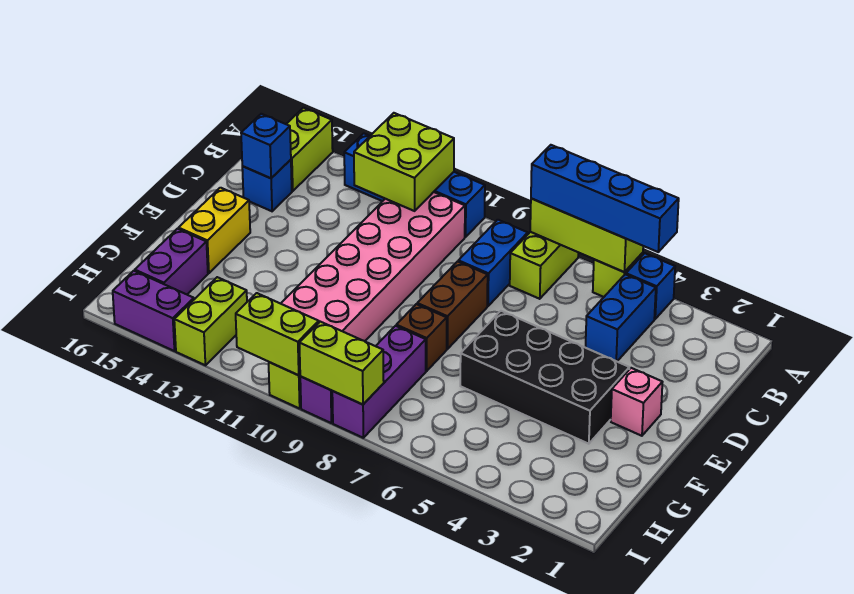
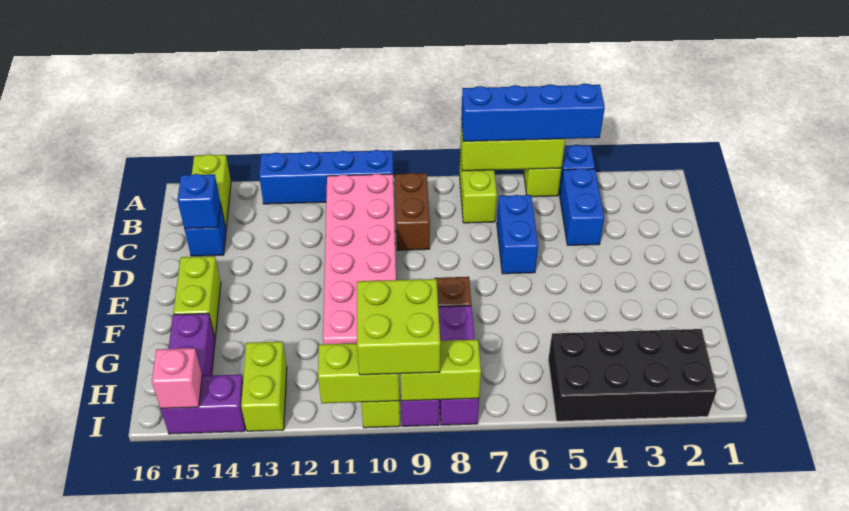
lime brick A11:B12 level 2 -> lime brick H9:I10 level 3
blue brick B8:C8 level 1 -> blue brick C6:D6 level 1
brown brick D8:E8 level 1 -> brown brick B9:C9 level 1
pink brick E2 level 1 -> pink brick I15 level 2
black brick E3:F6 level 1 -> black brick H2:I5 level 1
yellow brick E15:F15 level 1 -> lime brick E15:F15 level 1

